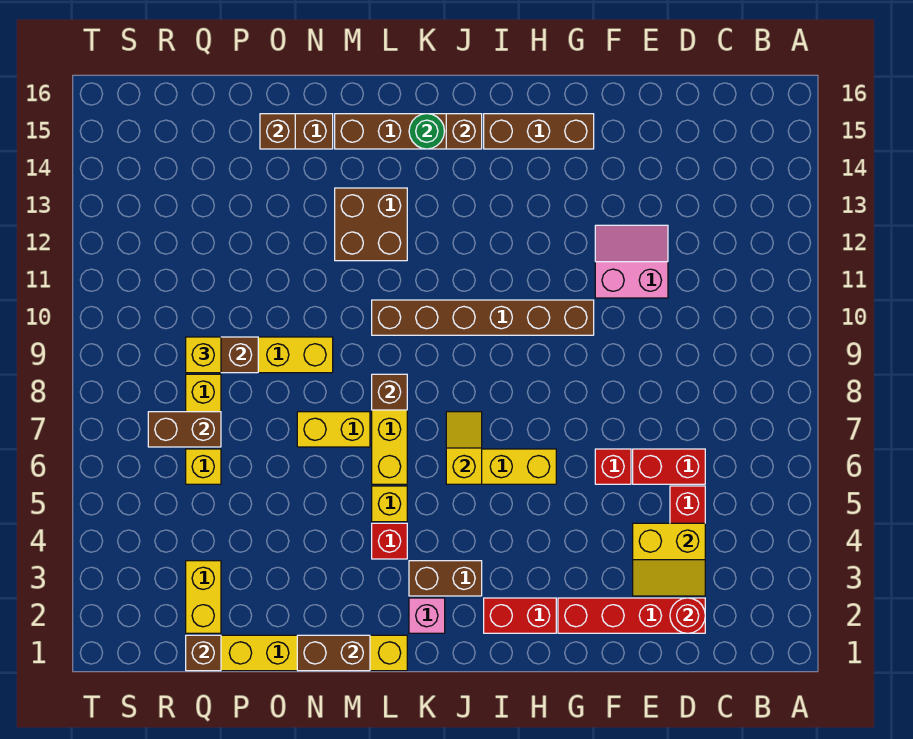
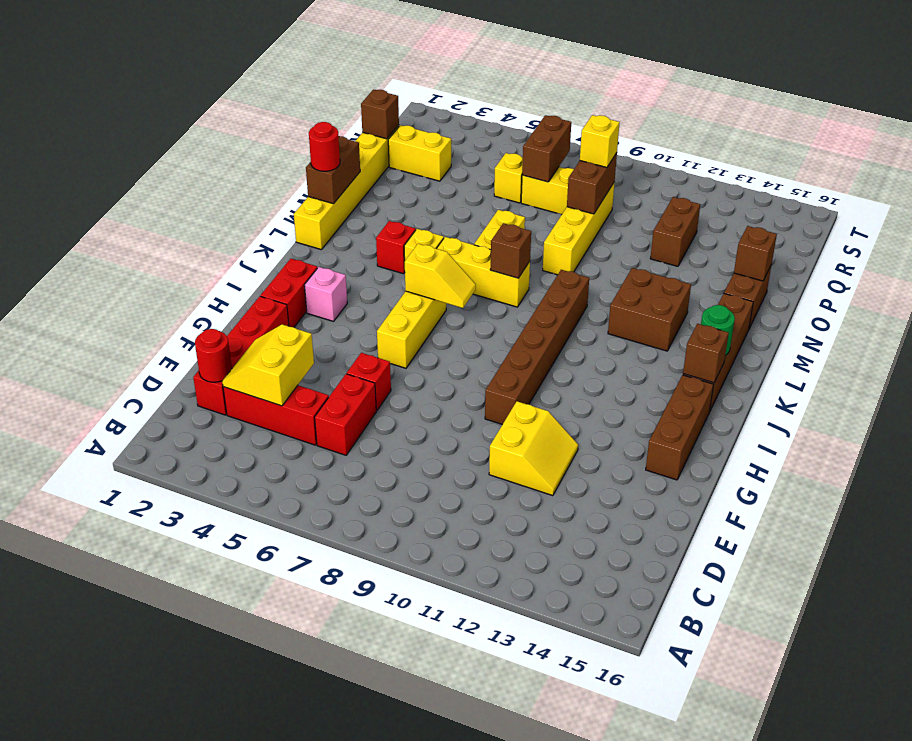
pink slope E11:F12 level 1 top 11 -> yellow slope E11:F12 level 1 top 11
brown brick J3:K3 level 1 -> brown brick P12:Q12 level 1
pink brick K2 level 1 -> pink brick I3 level 1
none -> red round brick M1 level 3

